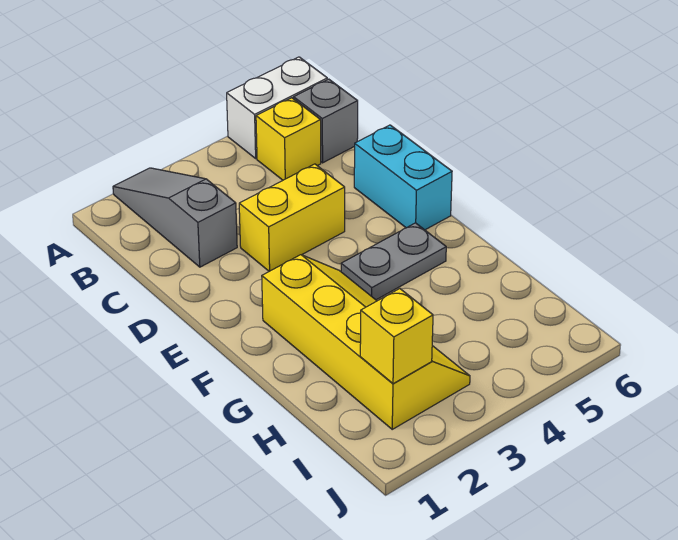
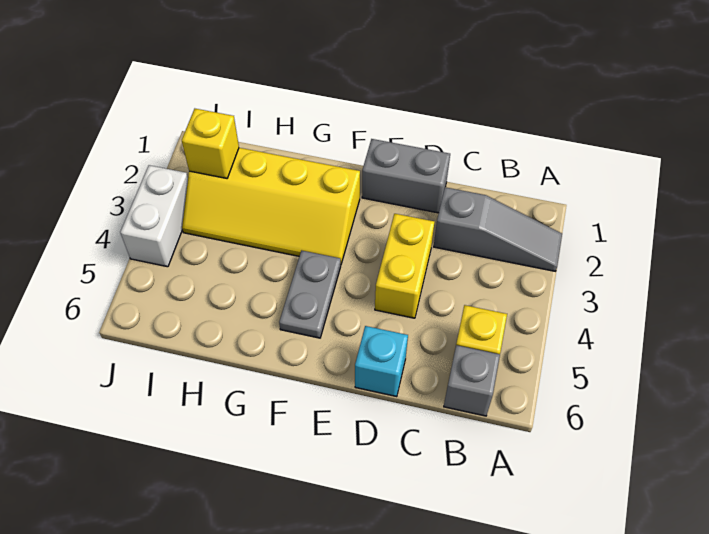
white brick A5:A6 level 1 -> white brick J3:J4 level 1
none -> grey brick D1:E1 level 1
cyan brick D6:E6 level 1 -> cyan brick D6 level 1

